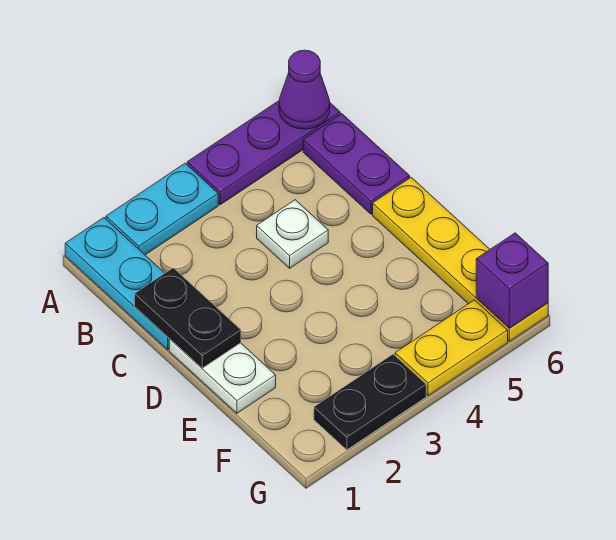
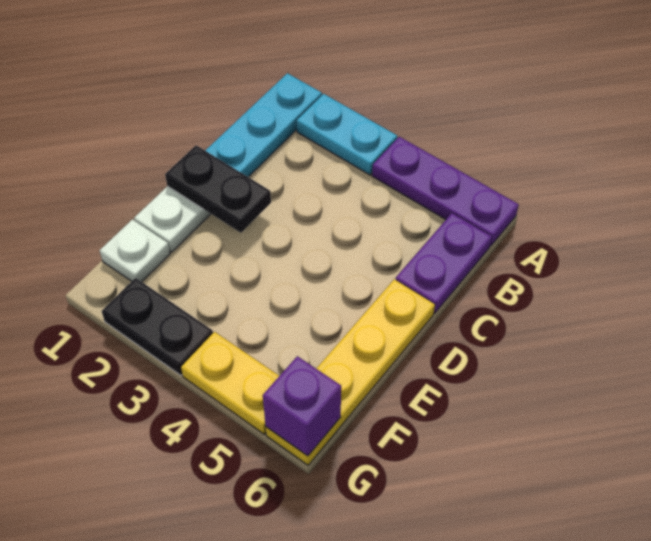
purple cone A6 level 2 -> none
black plate C1:D1 level 2 -> black plate D1:D2 level 2
white plate C4 level 1 -> white plate F1 level 1

